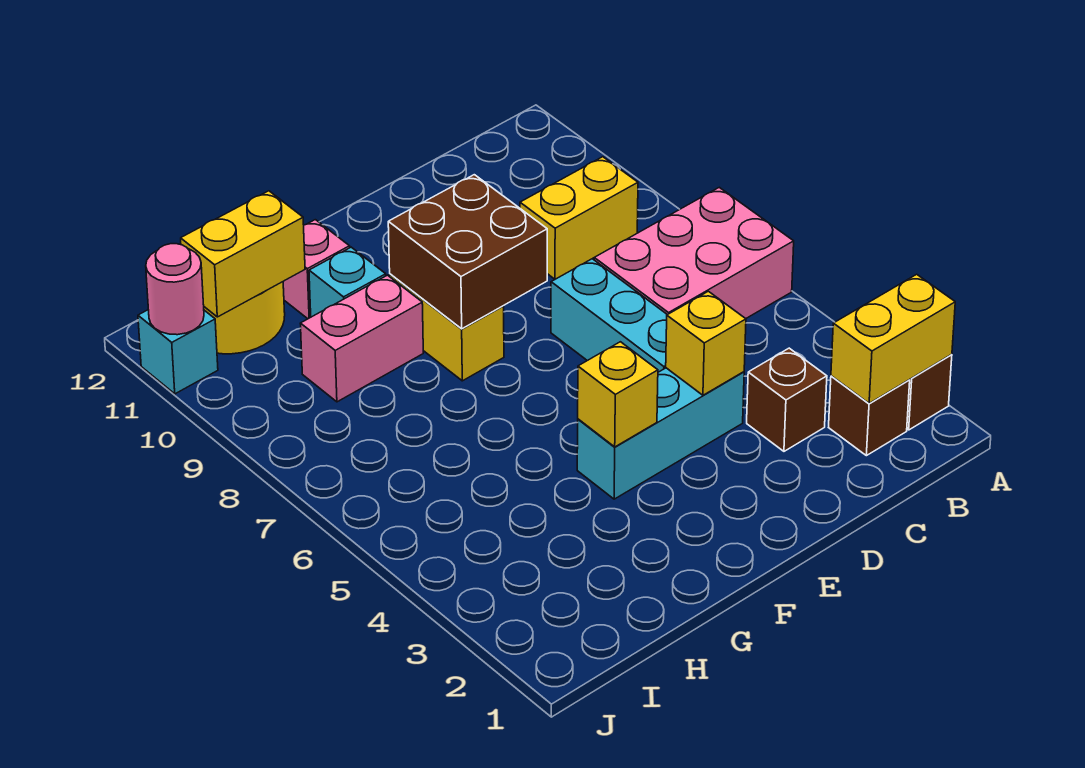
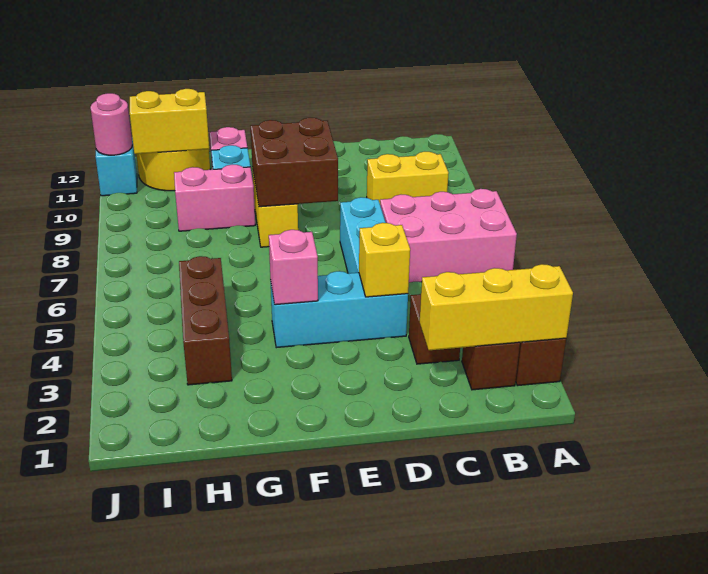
yellow brick A2:B2 level 2 -> yellow brick A2:C2 level 2
yellow brick F4 level 2 -> pink brick F4 level 2
none -> brown brick H3:H5 level 1

